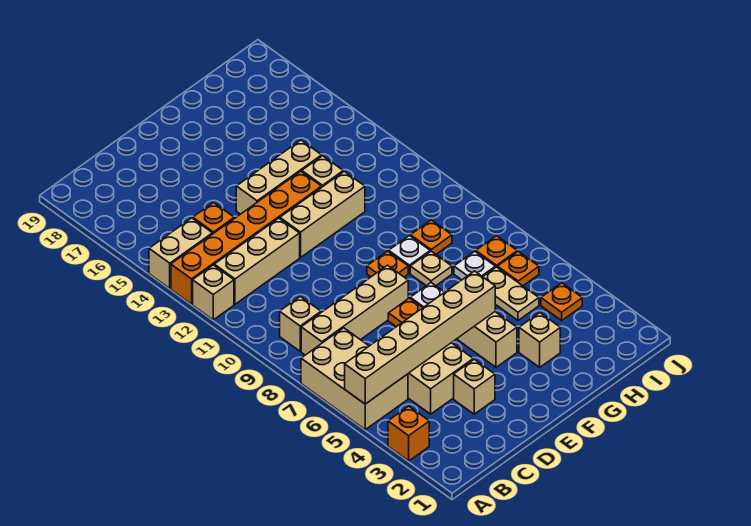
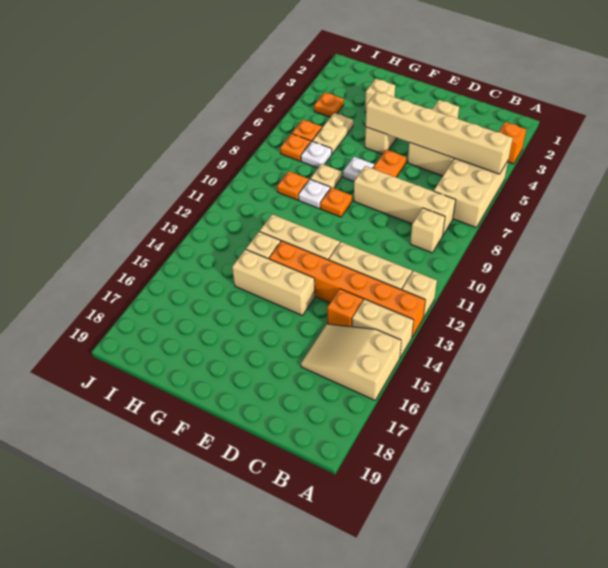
none -> tan slope A15:C16 level 1 top A

